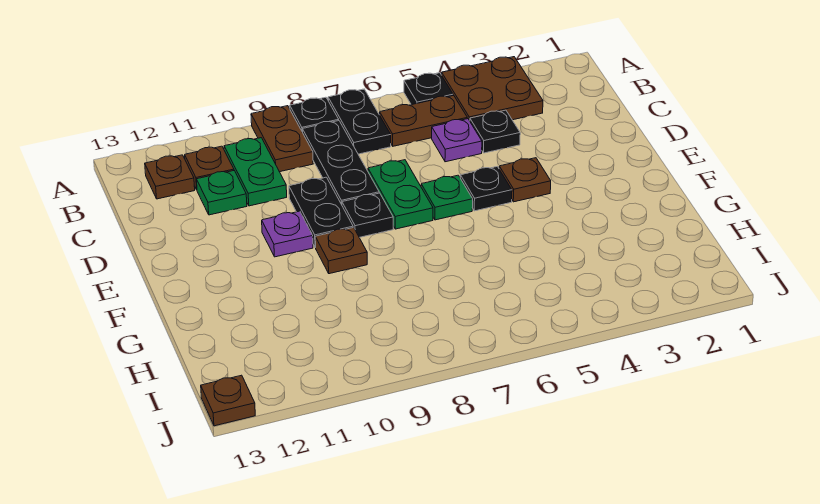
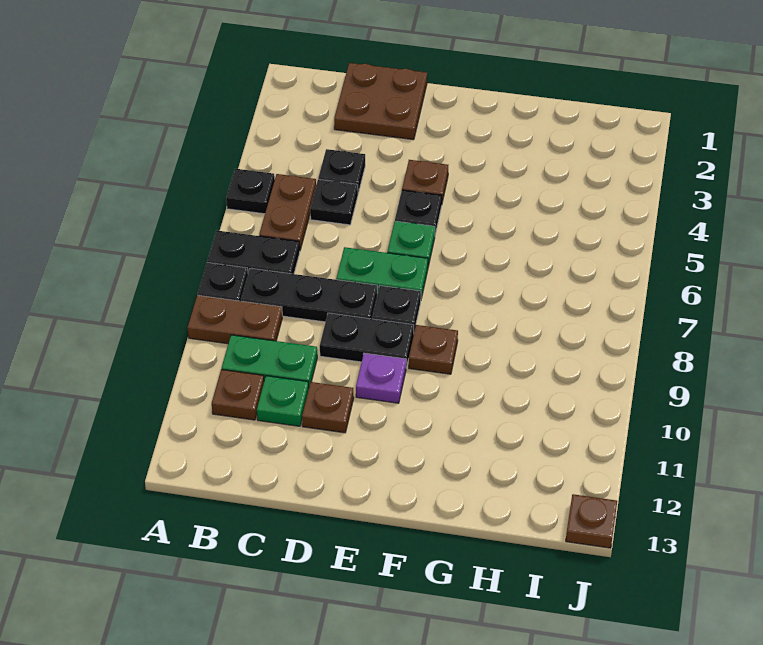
brown plate A3:B4 level 1 -> brown plate C1:D2 level 1
brown plate B12 level 1 -> brown plate D11 level 1
purple plate C5 level 1 -> black plate C5 level 1

